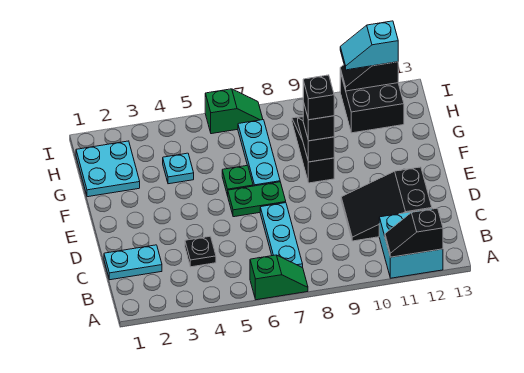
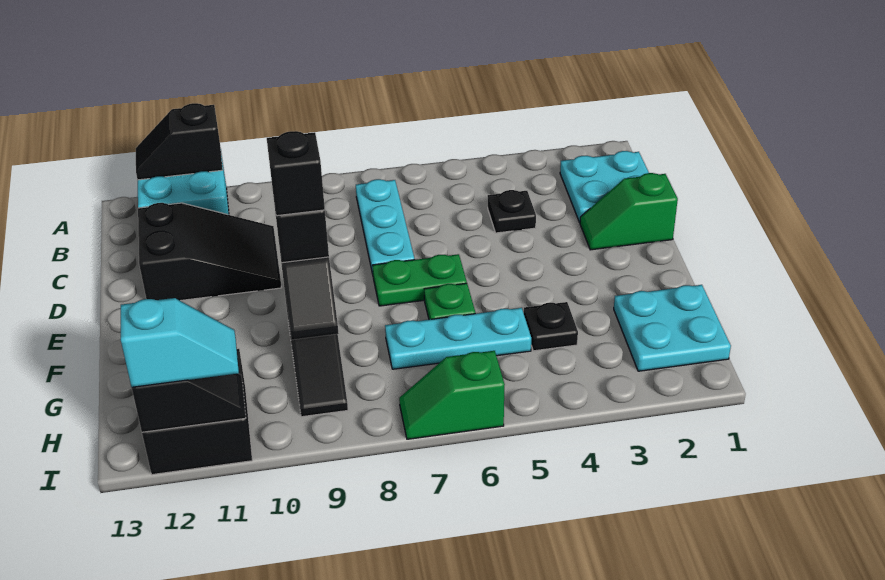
green slope A6:A7 level 1 top 6 -> green slope D1:D2 level 1 top 1
black slope A11:A12 level 2 top 12 -> black slope A11:A12 level 2 top 11
cyan plate C1:C2 level 1 -> cyan plate B1:C2 level 1
cyan plate F7:H7 level 1 -> cyan plate G5:G7 level 1
cyan plate G4 level 1 -> black plate G4 level 1

